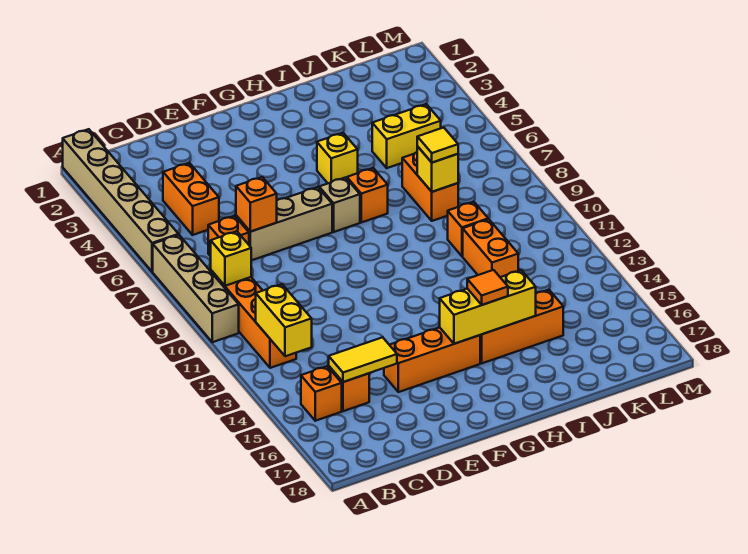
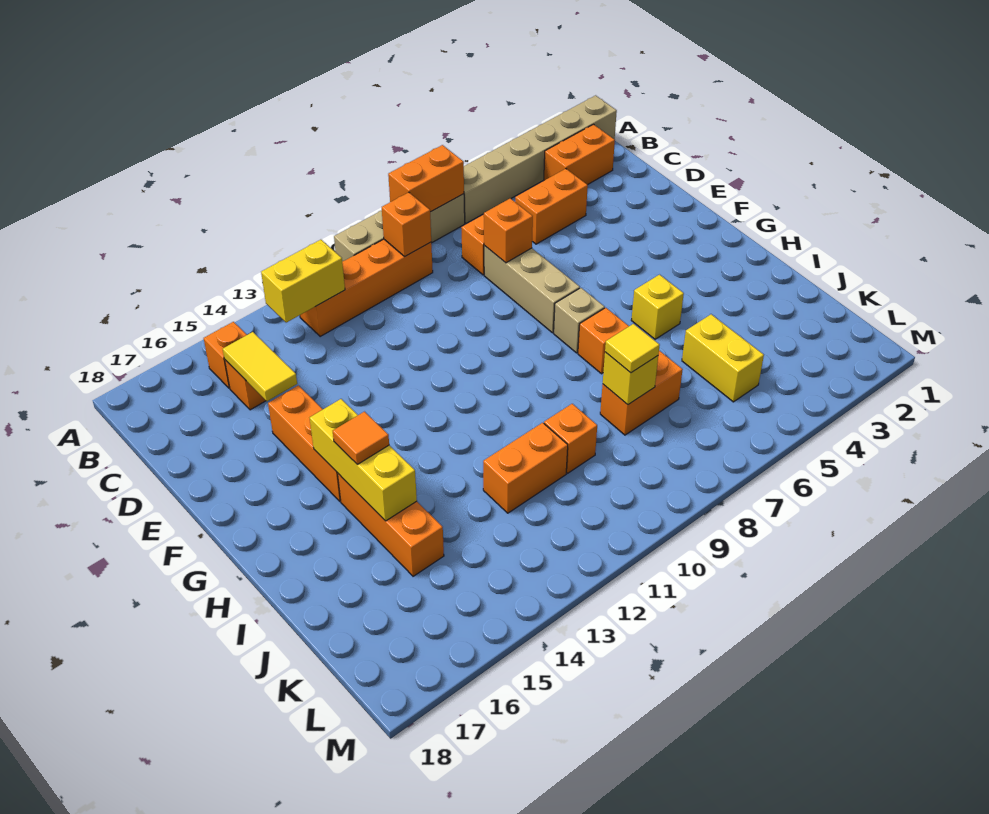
none -> orange brick A7:A8 level 2
none -> orange brick B2:B3 level 1
yellow brick B9 level 2 -> orange brick B9 level 2

